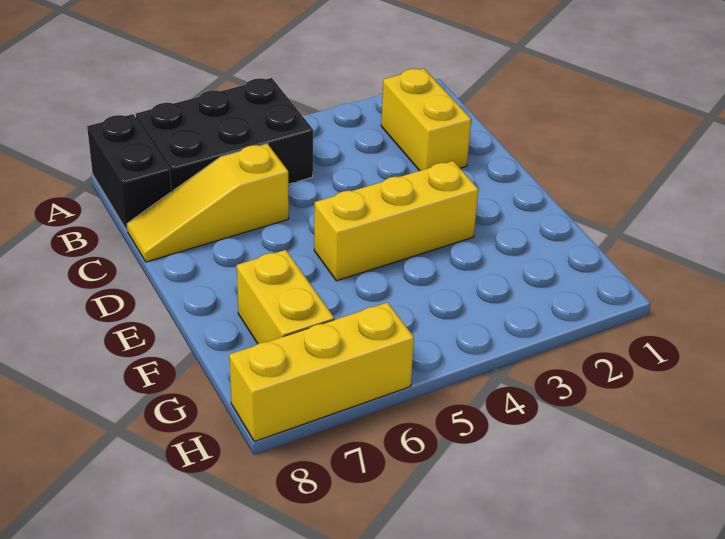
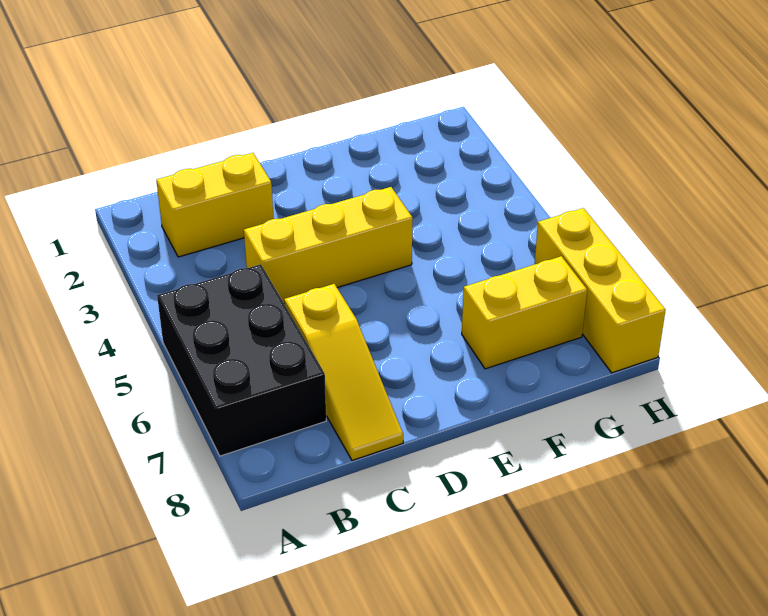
black brick A8:B8 level 1 -> none
yellow brick E3:E5 level 1 -> yellow brick C4:E4 level 1

